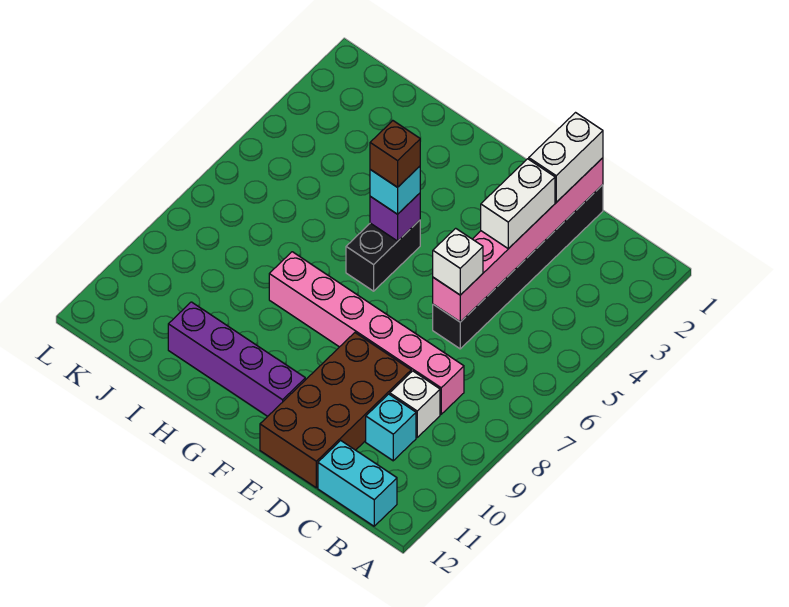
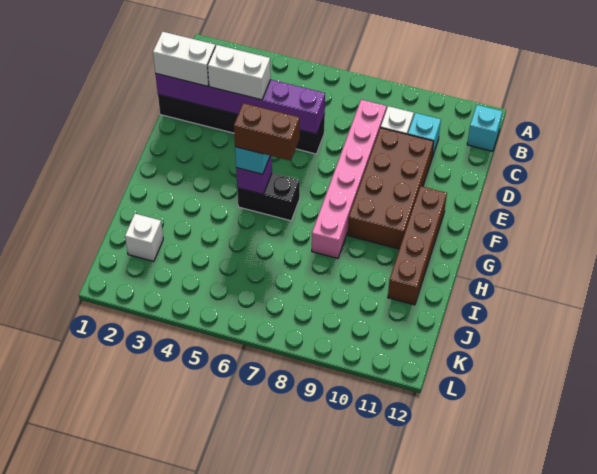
cyan brick B12:C12 level 1 -> cyan brick B12 level 1
pink brick D1:D6 level 2 -> purple brick D1:D6 level 2
white brick D6 level 3 -> white brick J2 level 1
brown brick D9:E12 level 1 -> brown brick D9:G10 level 1
purple brick F11:I11 level 1 -> brown brick F11:I11 level 1
brown brick G5 level 4 -> brown brick G5:G6 level 4

